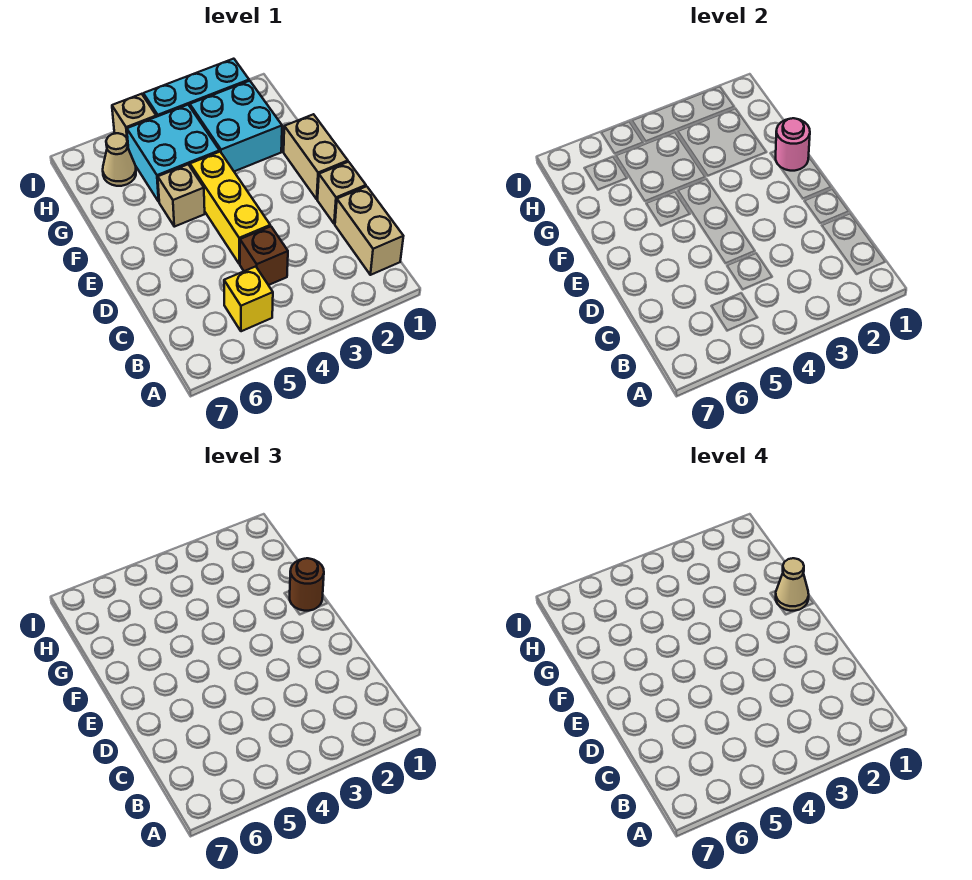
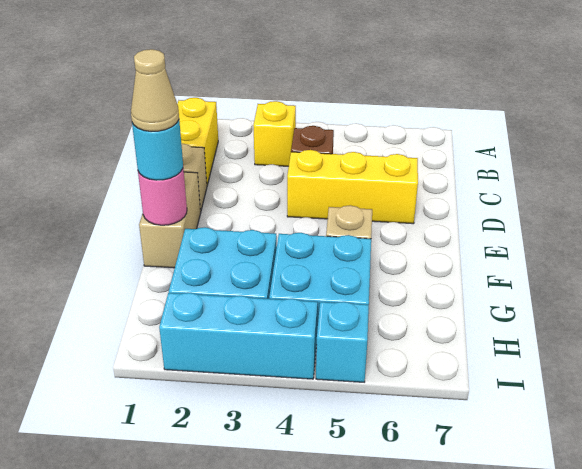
tan brick B1:C1 level 1 -> yellow brick B1:C1 level 1
yellow brick B5 level 1 -> yellow brick B3 level 1
yellow brick D4:F4 level 1 -> yellow brick D4:D6 level 1
brown round brick F1 level 3 -> cyan round brick F1 level 3
tan cone H6 level 1 -> none
tan brick I5 level 1 -> cyan brick I5 level 1

